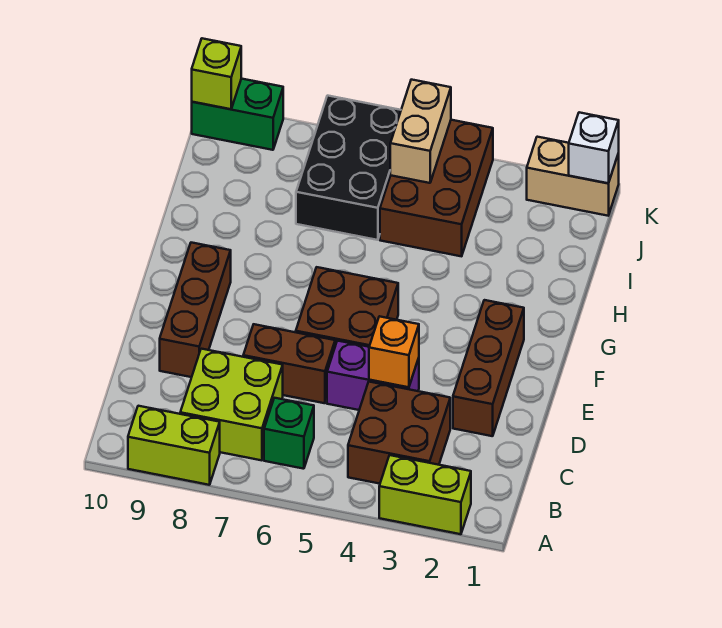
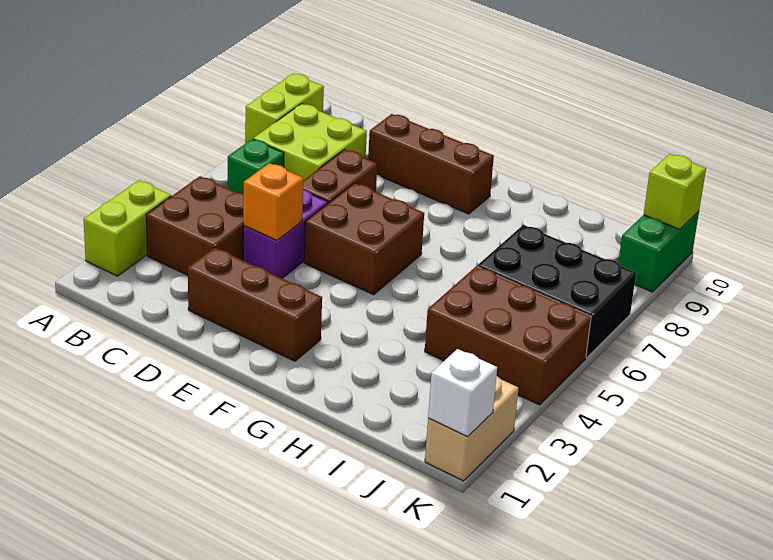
tan brick J5:K5 level 2 -> none

